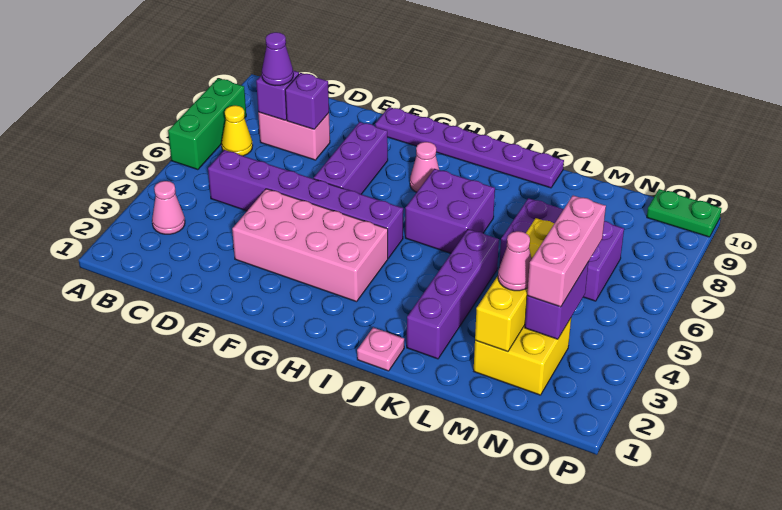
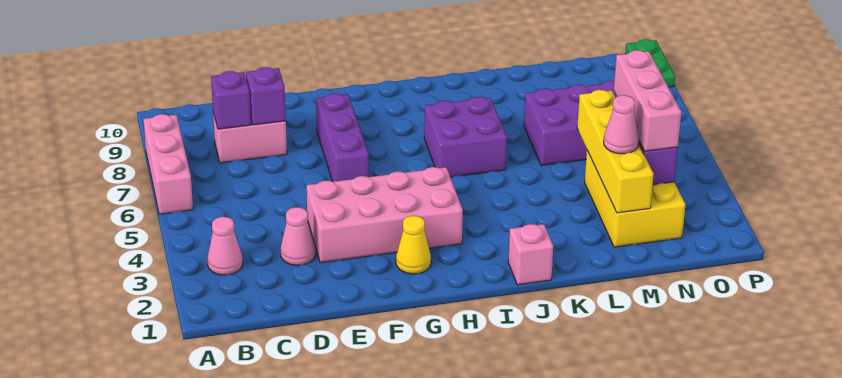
green brick A6:A8 level 1 -> pink brick A6:A8 level 1
yellow cone B7 level 1 -> yellow cone G2 level 1
purple brick C5:H5 level 1 -> none
purple cone C8 level 3 -> none
purple plate F10:K10 level 1 -> none
pink cone H8 level 1 -> pink cone D3 level 1
pink plate J1 level 1 -> pink brick J1 level 1
purple brick K2:K5 level 1 -> none
yellow brick M2:N3 level 1 -> yellow brick M2:N4 level 1
green plate O10:P10 level 1 -> green plate P9:P10 level 1

